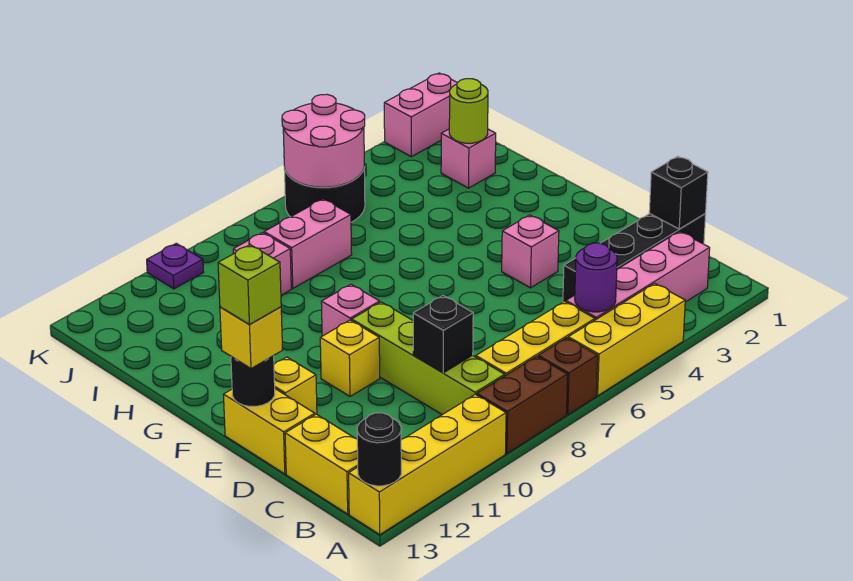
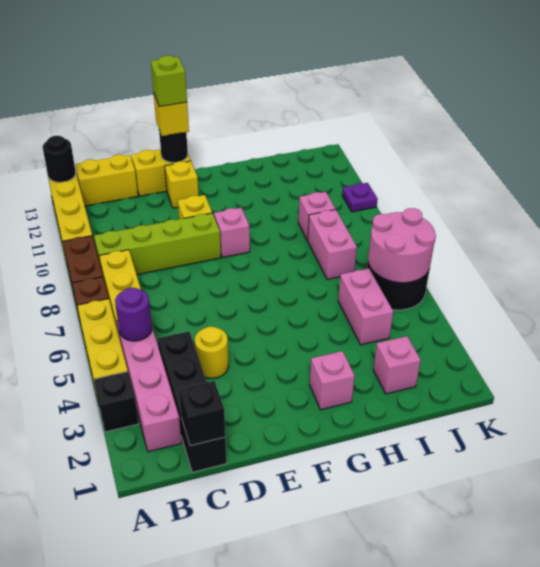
black brick C9 level 2 -> black brick A3 level 1
none -> yellow round brick D4 level 1
pink brick E4 level 1 -> pink brick G2 level 1
lime round brick I2 level 2 -> none
pink brick K1:K2 level 1 -> pink brick I4:I5 level 1

